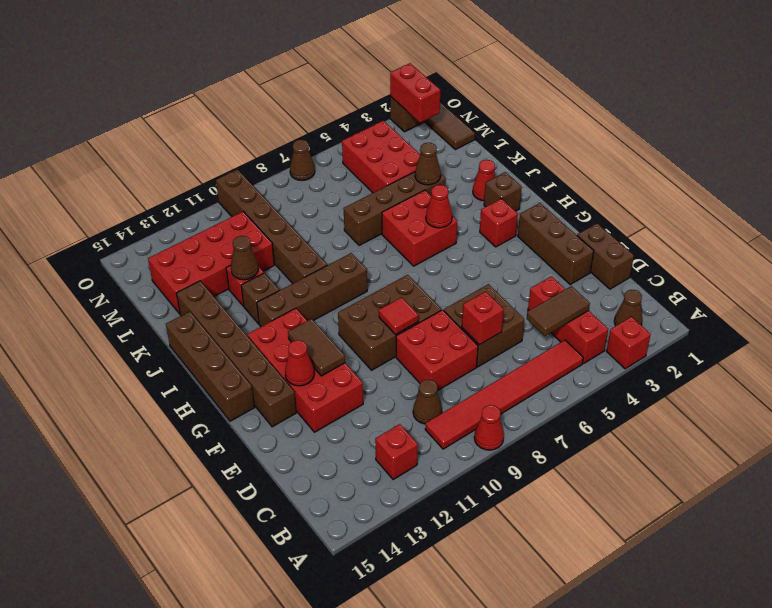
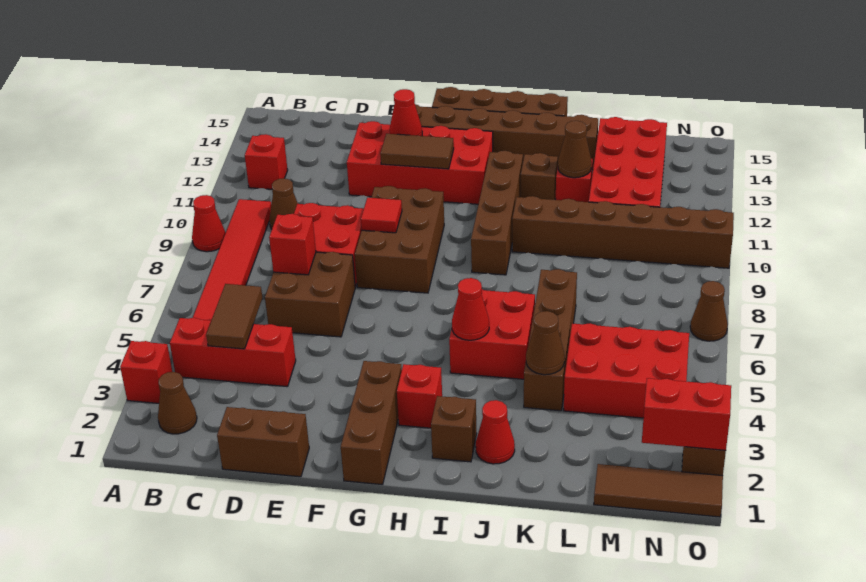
brown brick E2:G2 level 1 -> brown brick G1:G3 level 1

